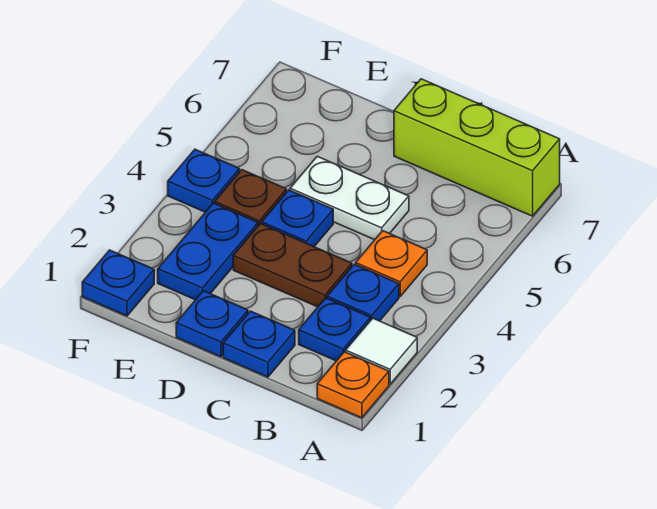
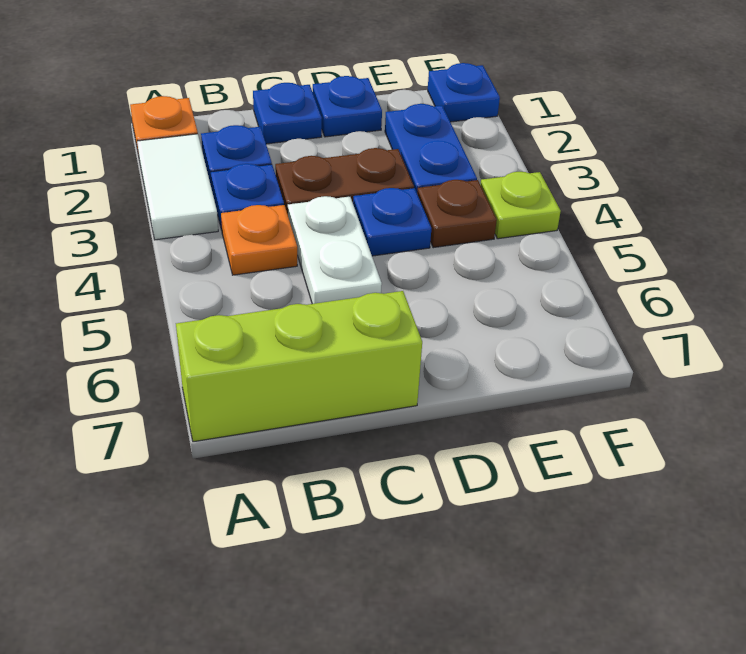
white tile A2 level 1 -> white tile A2:A3 level 1
white plate C5:D5 level 1 -> white plate C4:C5 level 1
blue plate F4 level 1 -> lime plate F4 level 1

